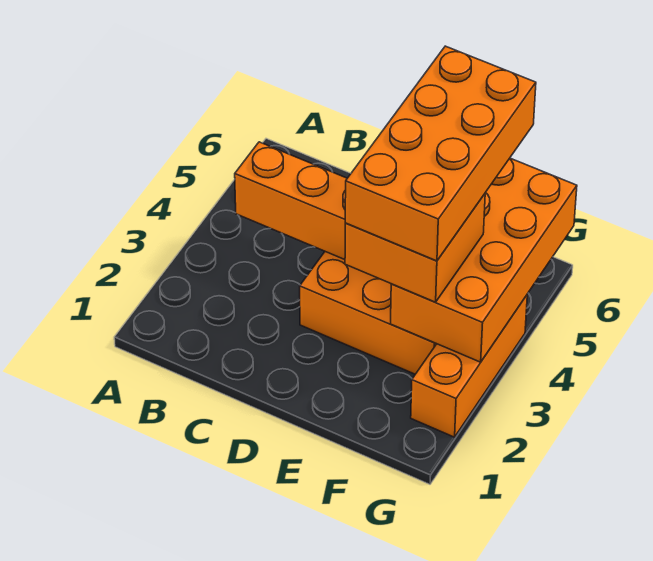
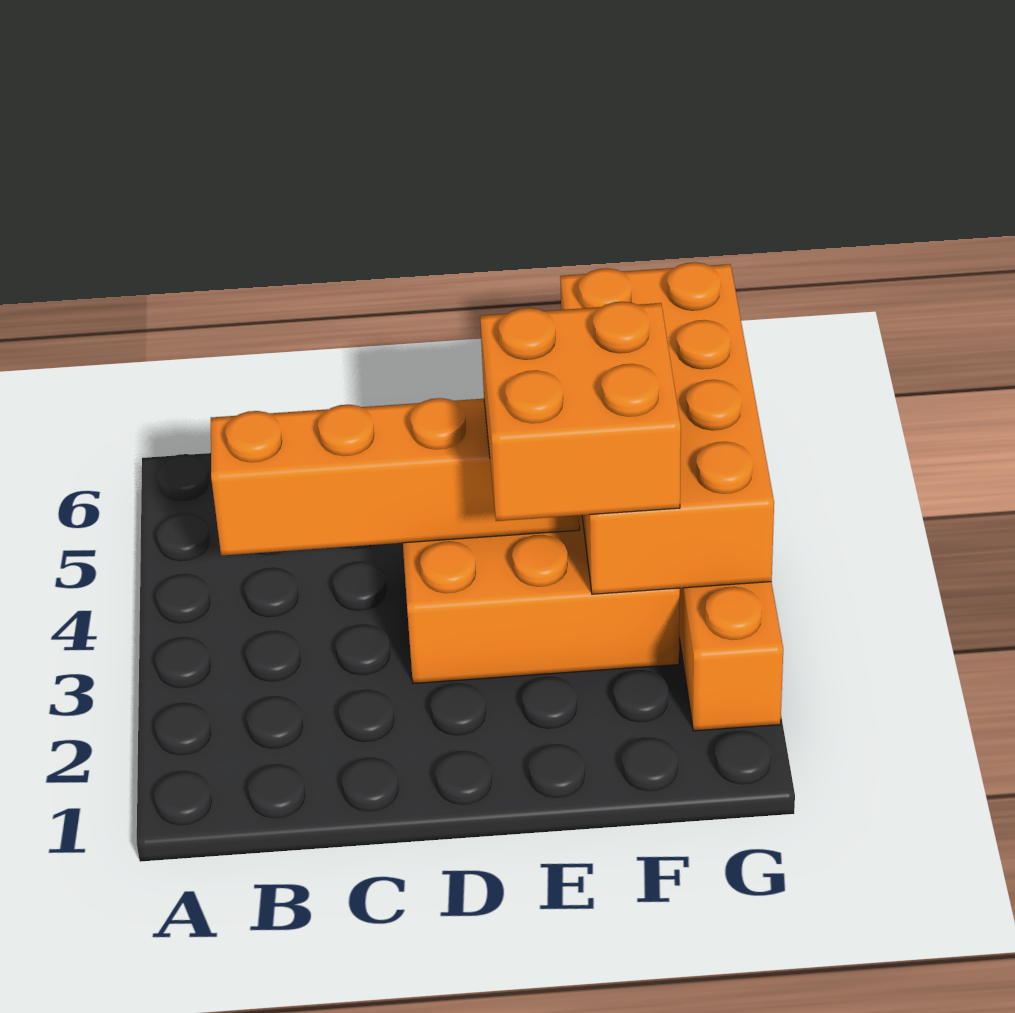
orange brick E3:F6 level 4 -> none

